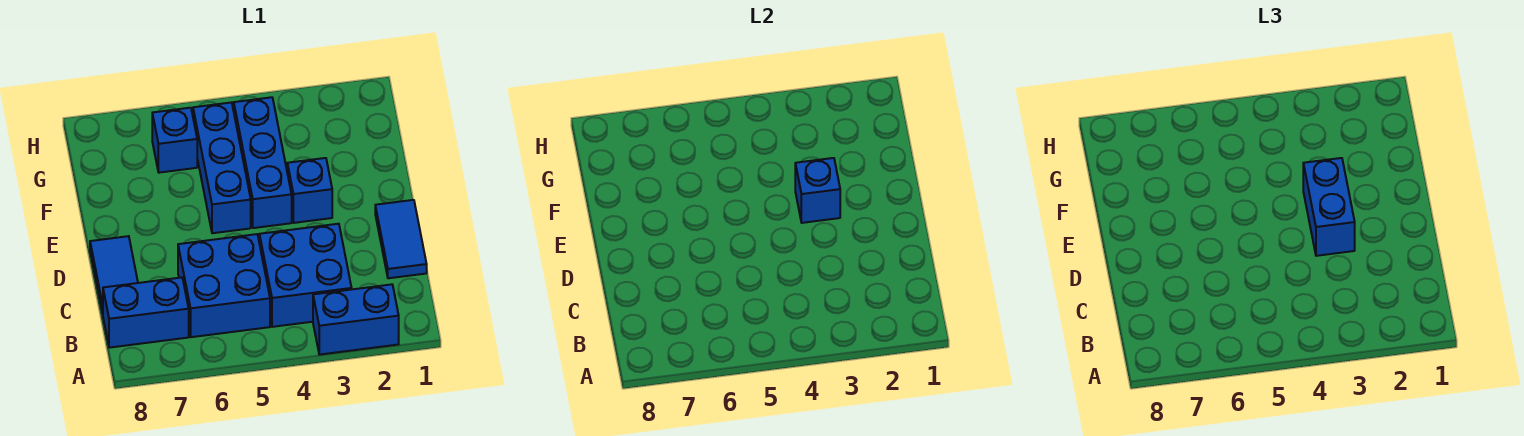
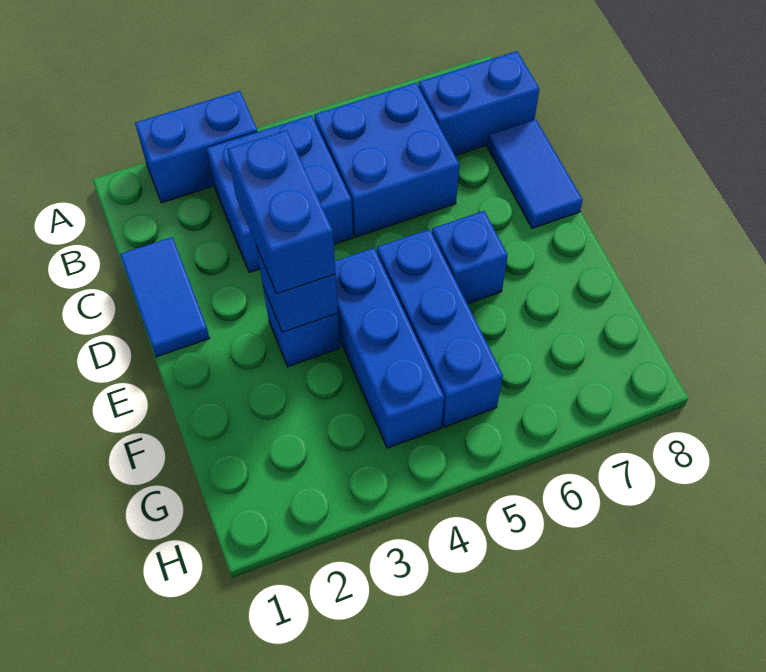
blue brick G6 level 1 -> blue brick E6 level 1

